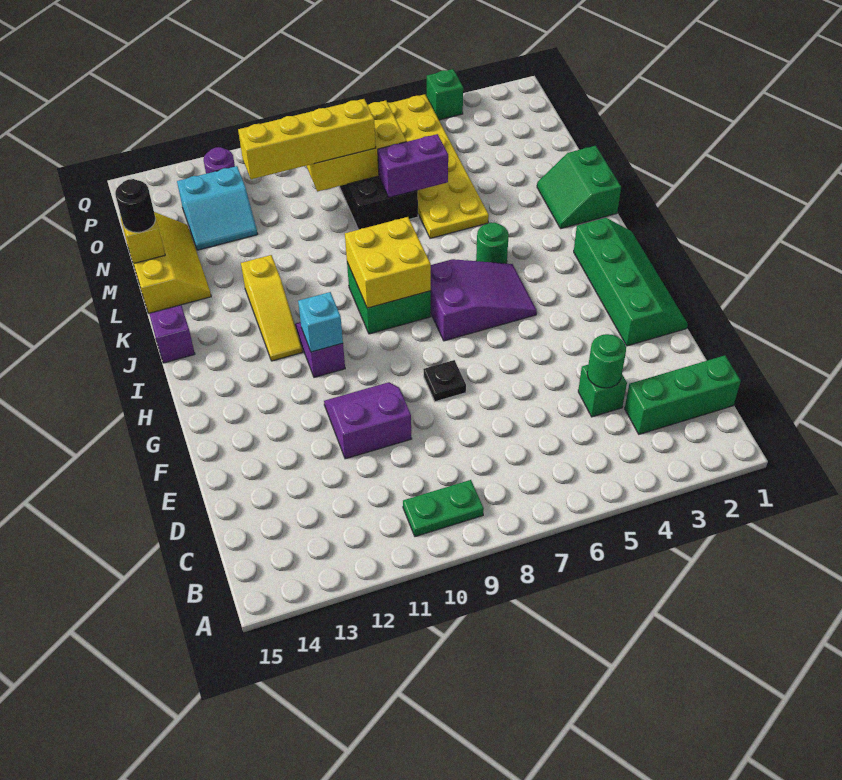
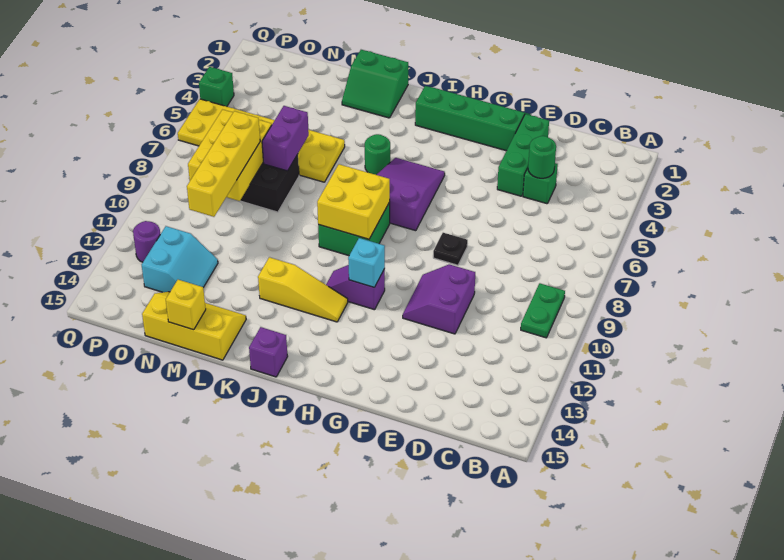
green brick C1:C3 level 1 -> green brick E2:E4 level 1
black round brick M15 level 3 -> none

